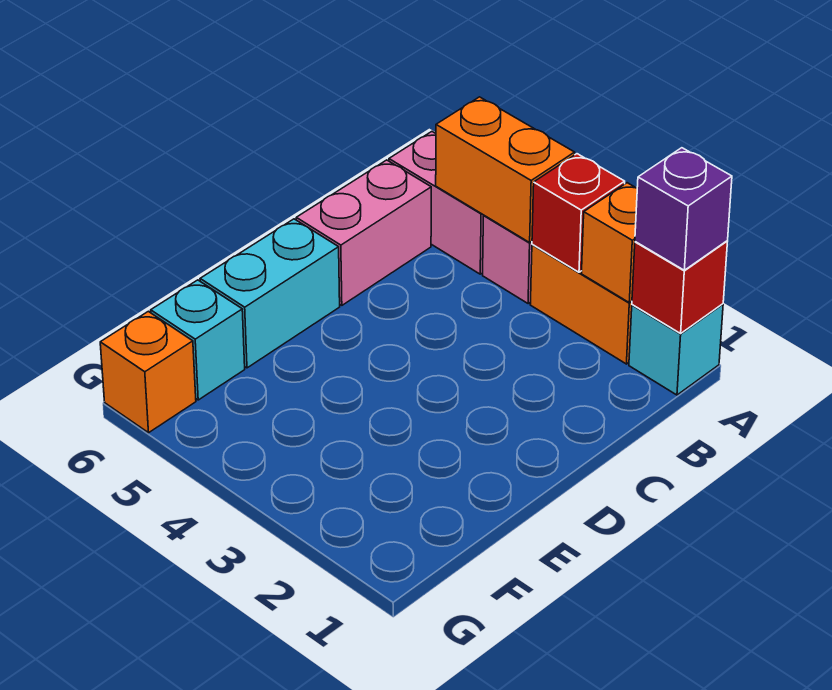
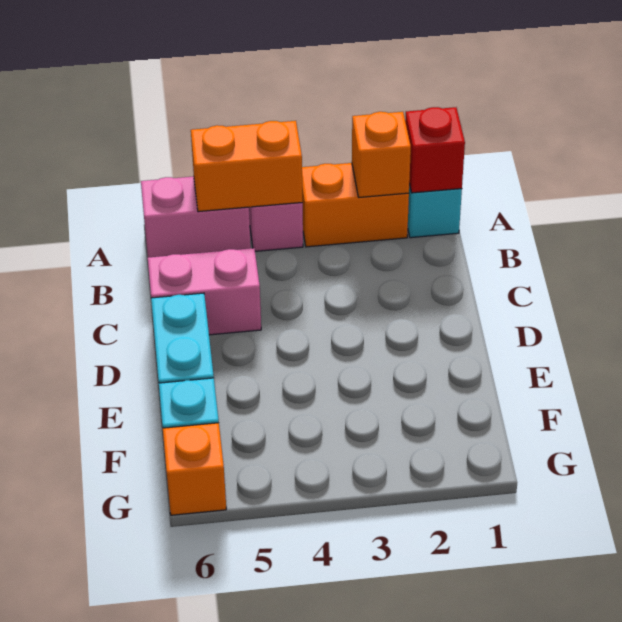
purple brick A1 level 3 -> none
red brick A3 level 2 -> none
pink brick B6:C6 level 1 -> pink brick C5:C6 level 1

